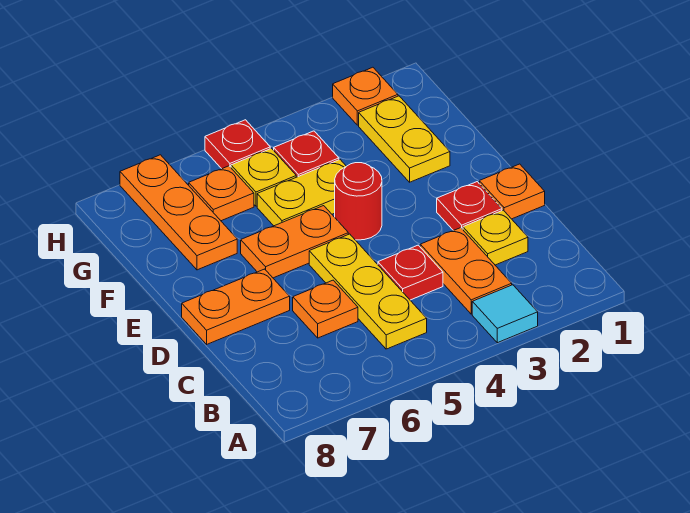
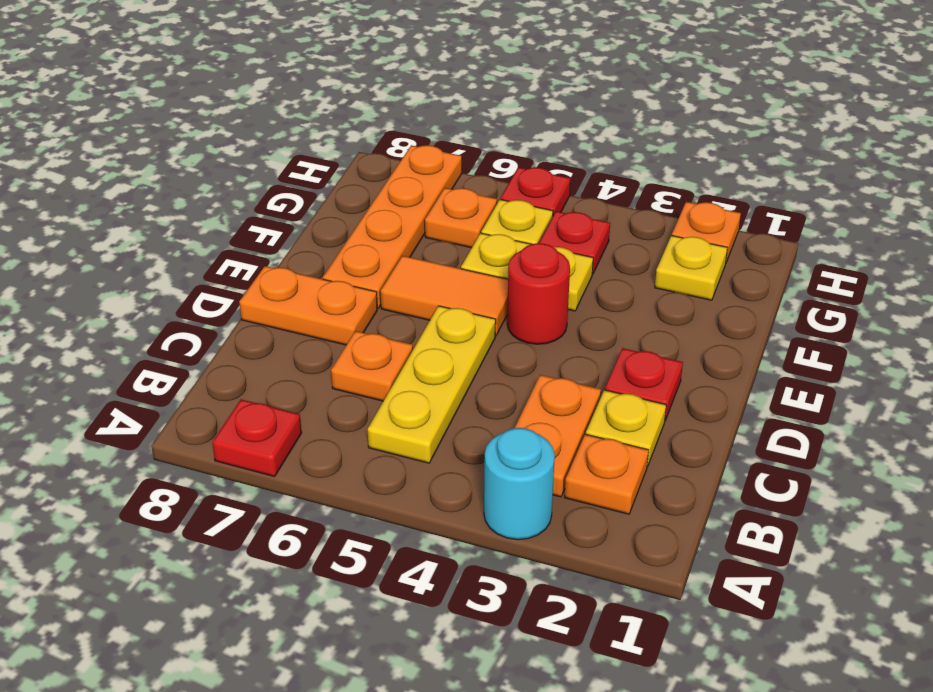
cyan tile A3 level 1 -> cyan round brick A3 level 1
red plate C4 level 1 -> red plate A7 level 1
orange plate D1 level 1 -> orange plate B2 level 1
orange plate E5:E6 level 1 -> orange tile E5:E6 level 1
yellow plate F2:G2 level 1 -> yellow plate G2 level 1
orange plate F7:H7 level 1 -> orange plate E7:H7 level 1

